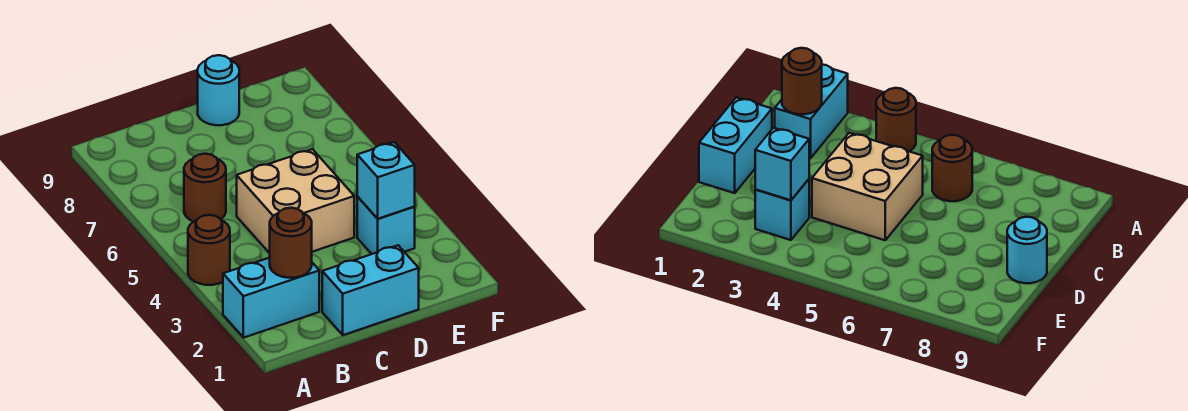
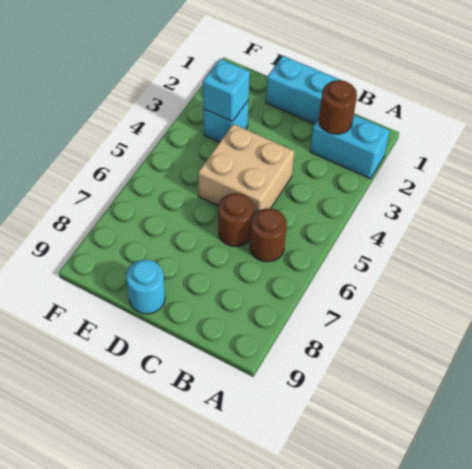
brown round brick A4 level 1 -> brown round brick C6 level 1

